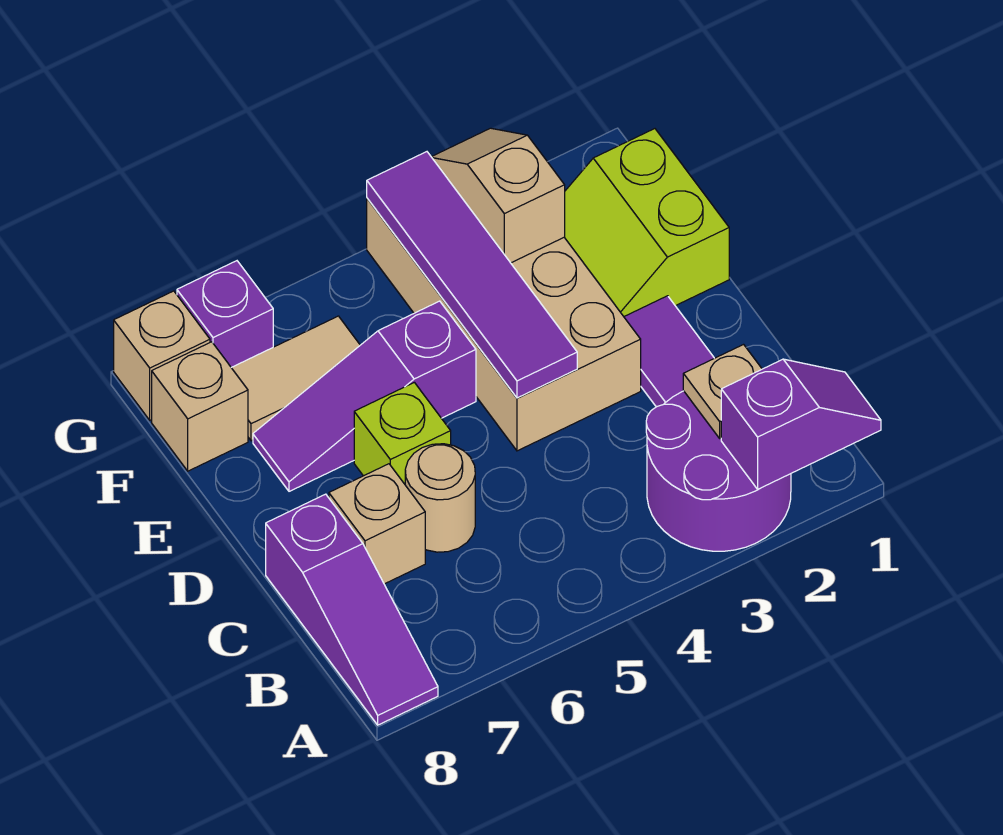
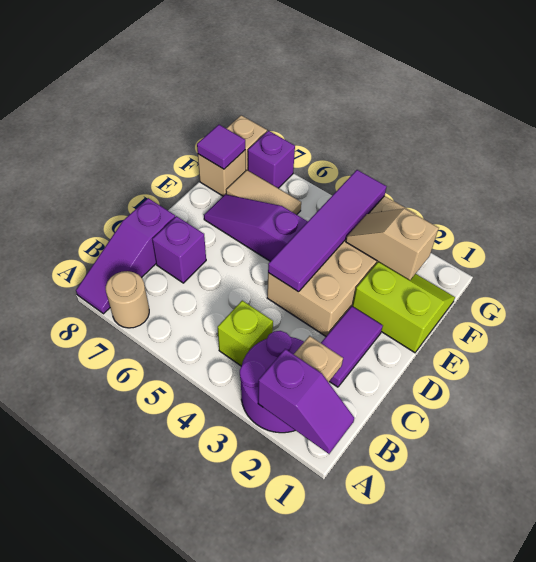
tan round brick C6 level 1 -> tan round brick A7 level 1
tan brick C7 level 1 -> purple brick C7 level 1
lime brick D6 level 1 -> lime brick B4 level 1
lime slope E1:F2 level 1 top 1 -> lime slope E1:F2 level 1 top E
tan slope F3:G3 level 2 top F -> tan slope F2:F3 level 2 top 2
none -> purple tile F8 level 2

